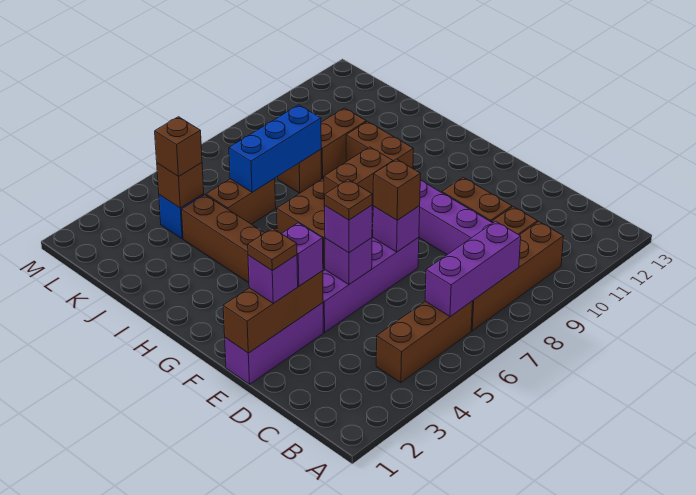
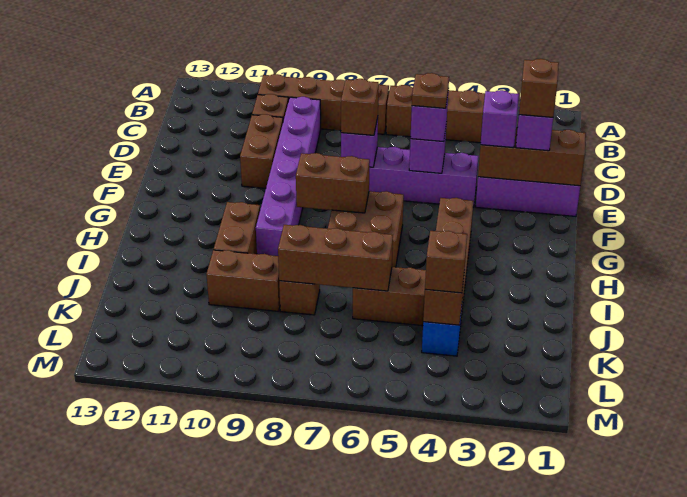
purple brick B6:B8 level 2 -> none
brown plate E2 level 4 -> brown brick E2 level 4
blue brick J6:J8 level 2 -> brown brick J6:J8 level 2

